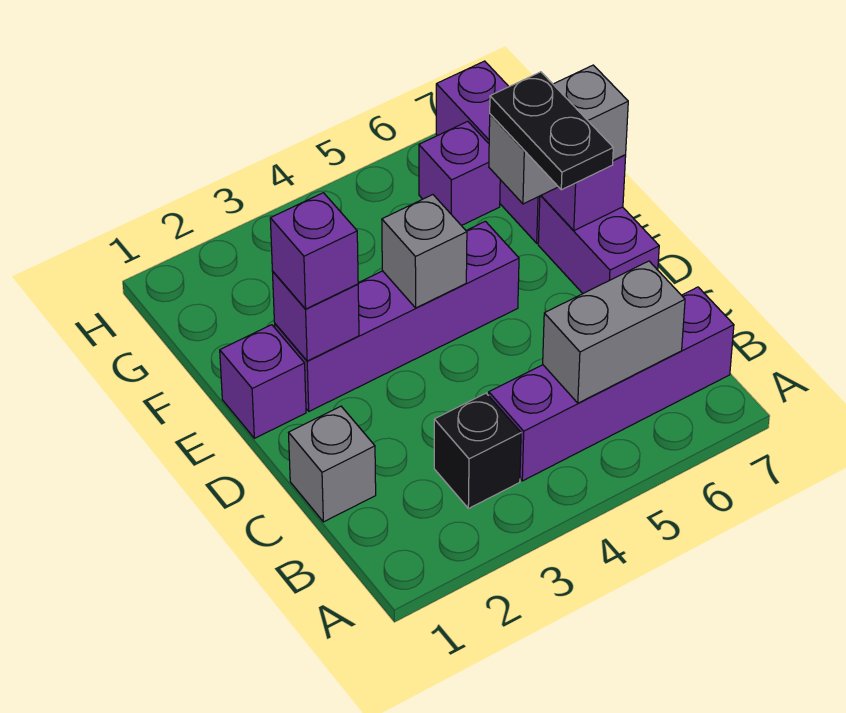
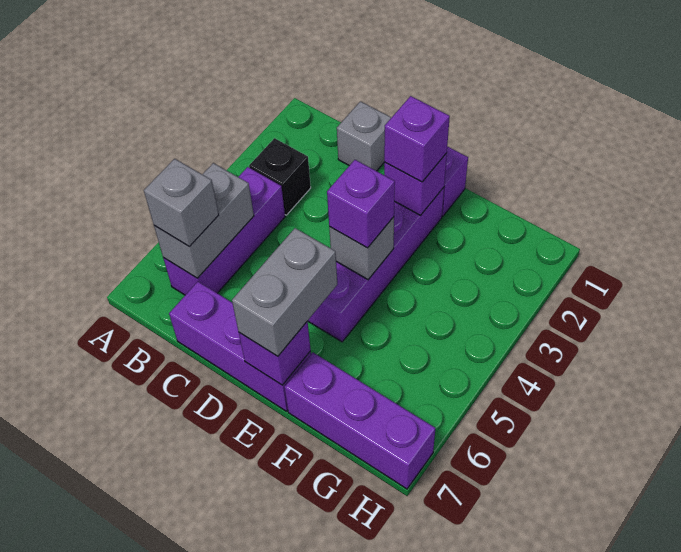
purple brick B4:B7 level 1 -> purple brick B4:B6 level 1
none -> grey brick B6 level 3
black plate D6:E6 level 4 -> none
purple brick D7:E7 level 1 -> purple brick C7:E7 level 1
purple brick G6 level 1 -> purple brick E4 level 3

